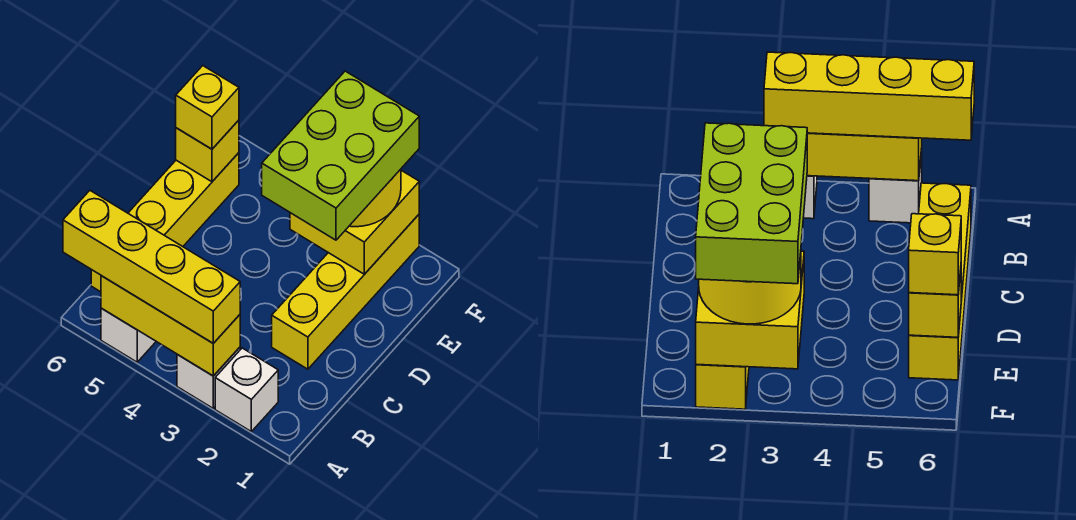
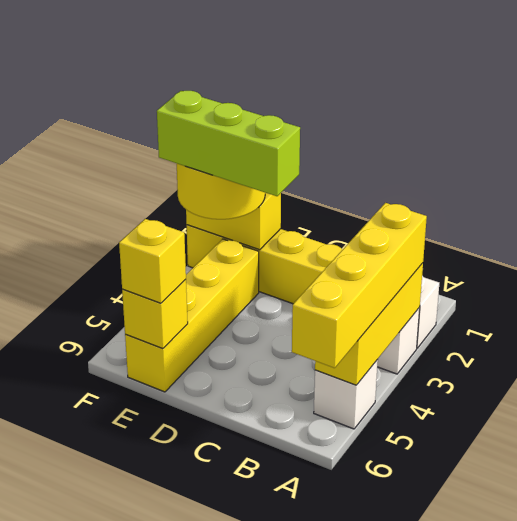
yellow brick B6:E6 level 1 -> yellow brick E3:E6 level 1
lime brick D2:F3 level 4 -> lime brick D3:F3 level 4
yellow brick E2:F3 level 2 -> yellow brick E2:F2 level 2

